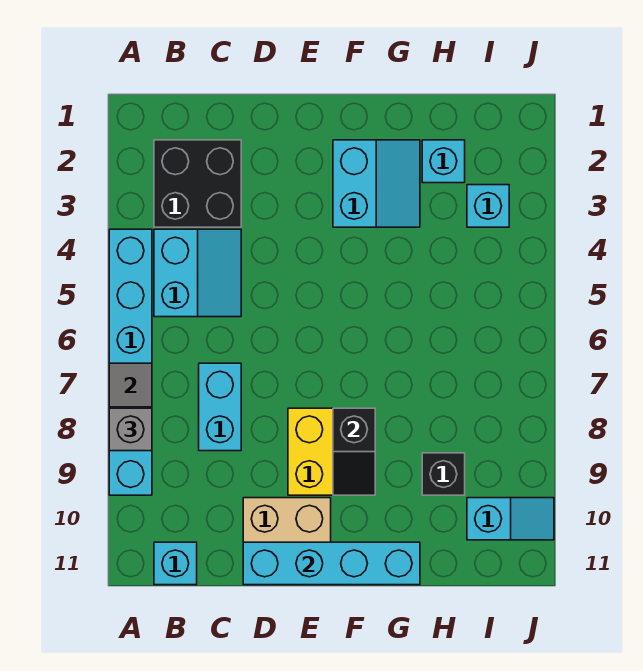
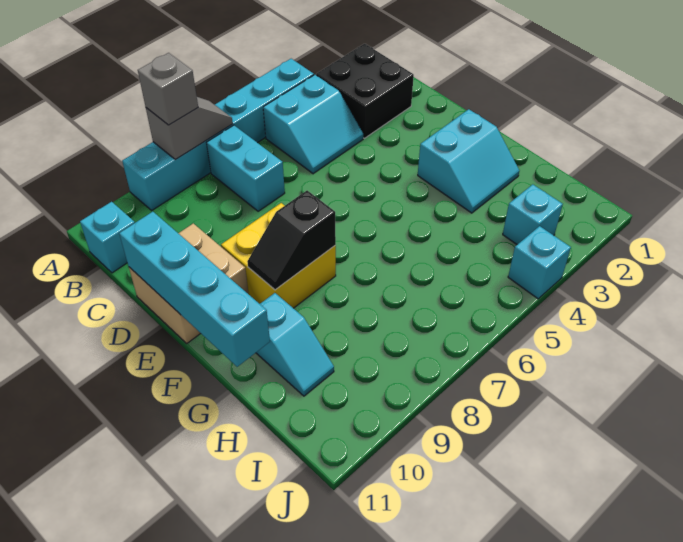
cyan brick C7:C8 level 1 -> cyan brick B7:C7 level 1
cyan brick H2 level 1 -> cyan brick J4 level 1
black brick H9 level 1 -> none
cyan slope I10:J10 level 1 top I -> cyan slope G10:H10 level 1 top G

